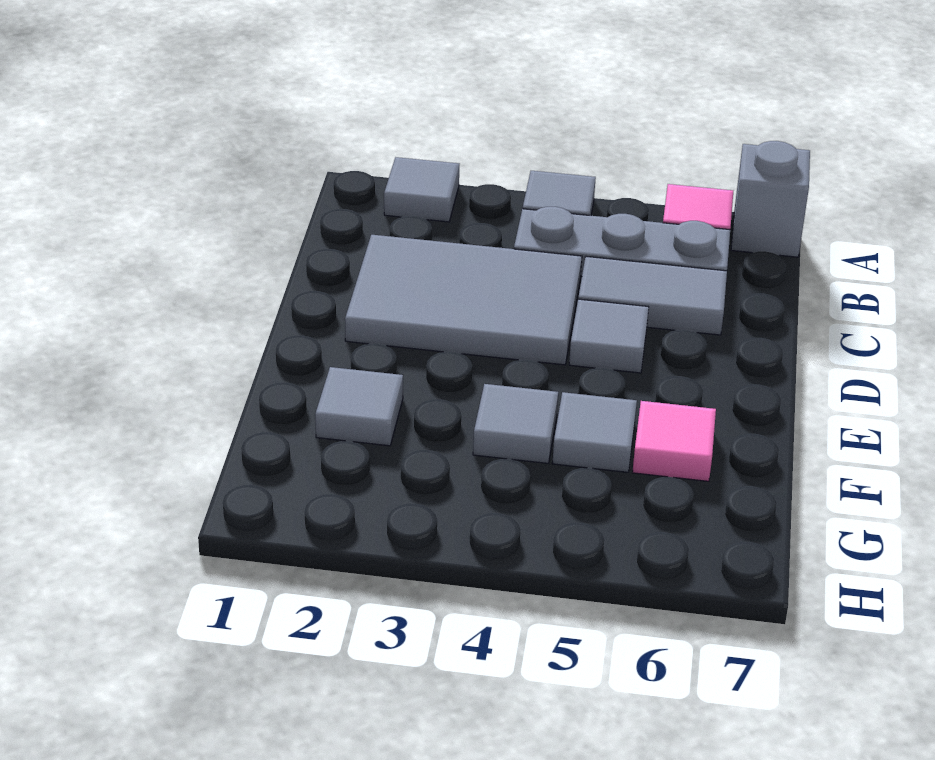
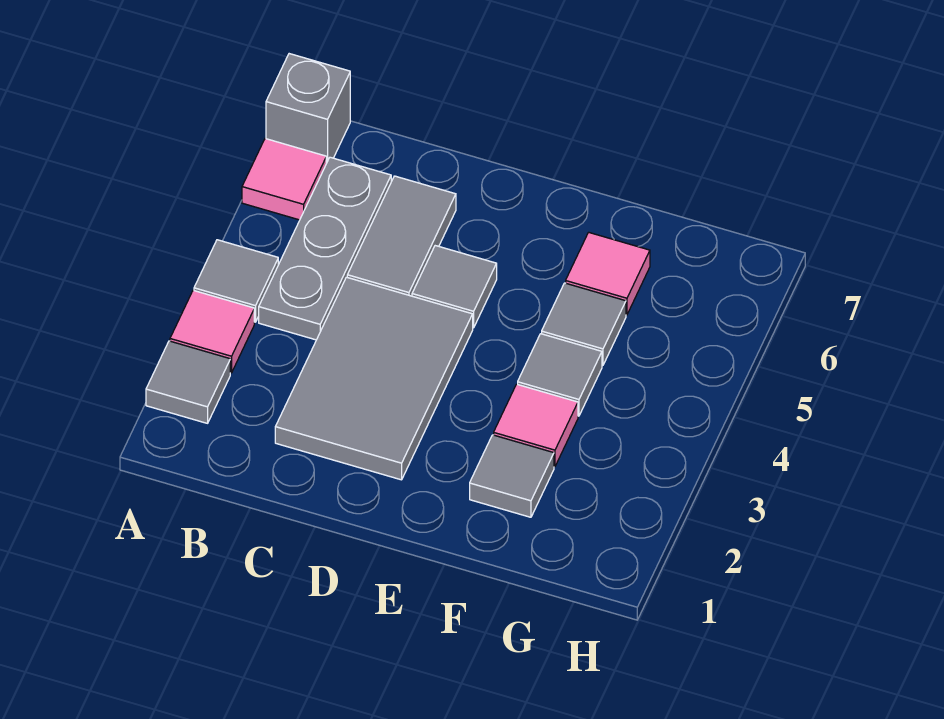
none -> pink tile A3 level 1
none -> pink tile F3 level 1

